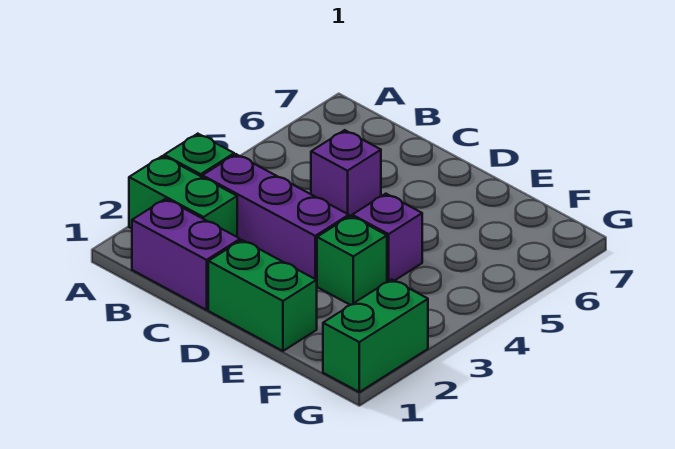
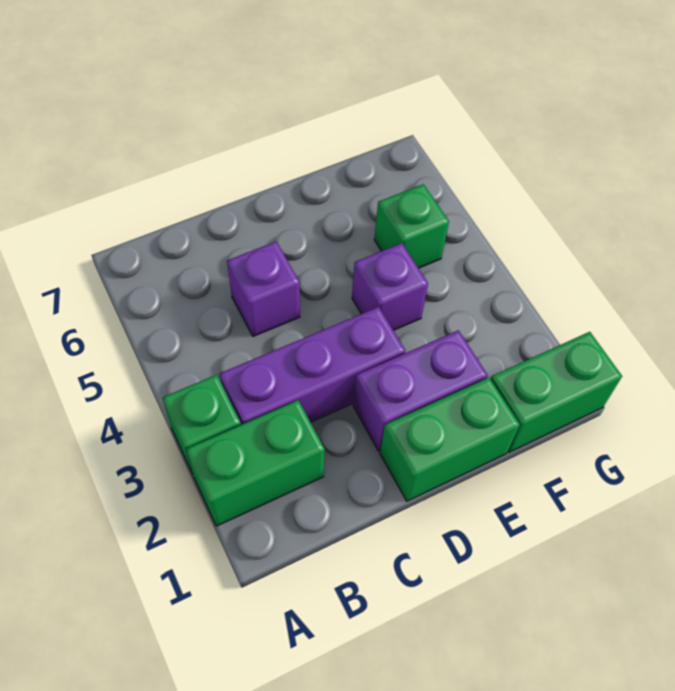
purple brick B1:C1 level 1 -> purple brick D2:E2 level 1
green brick E3 level 1 -> green brick F5 level 1
green brick G1:G2 level 1 -> green brick F1:G1 level 1

